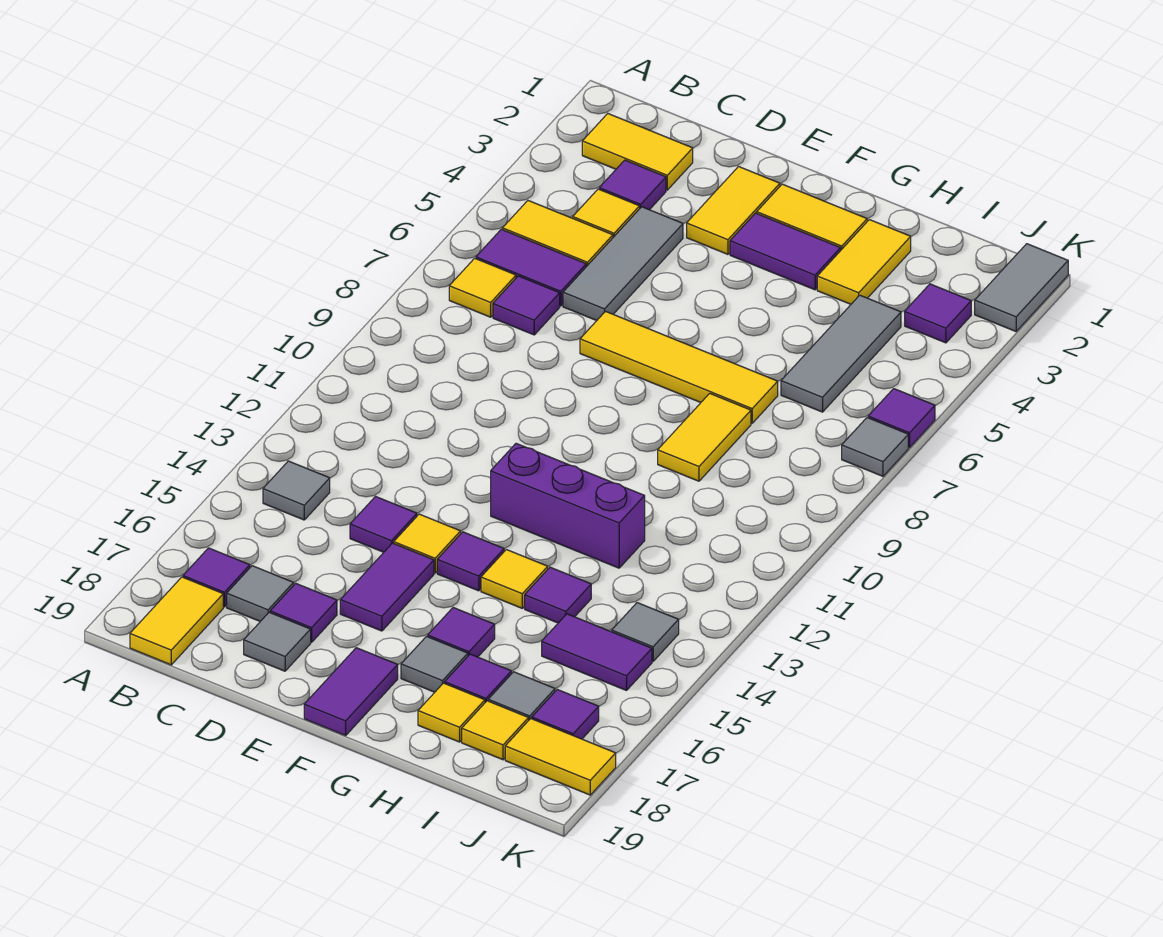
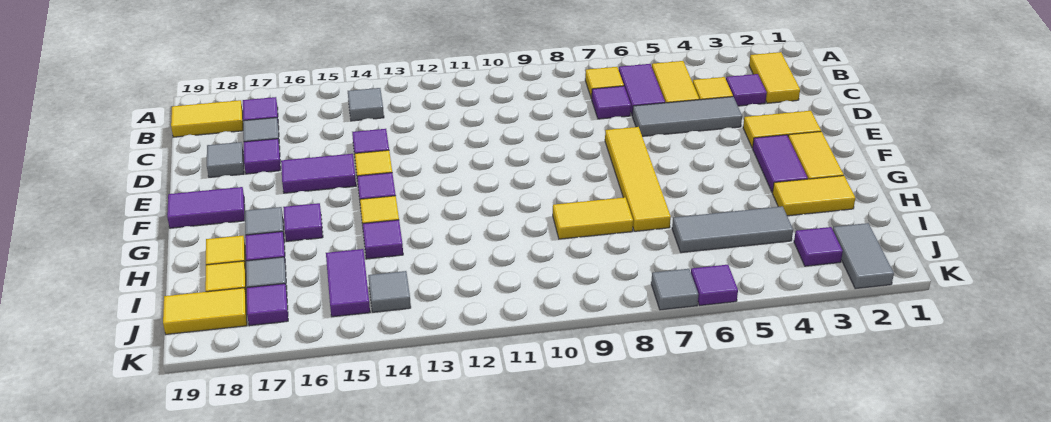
purple brick F12:H12 level 1 -> none
yellow tile J18:K18 level 1 -> yellow tile J18:J19 level 1
grey tile K1:K2 level 1 -> grey tile J2:K2 level 1

